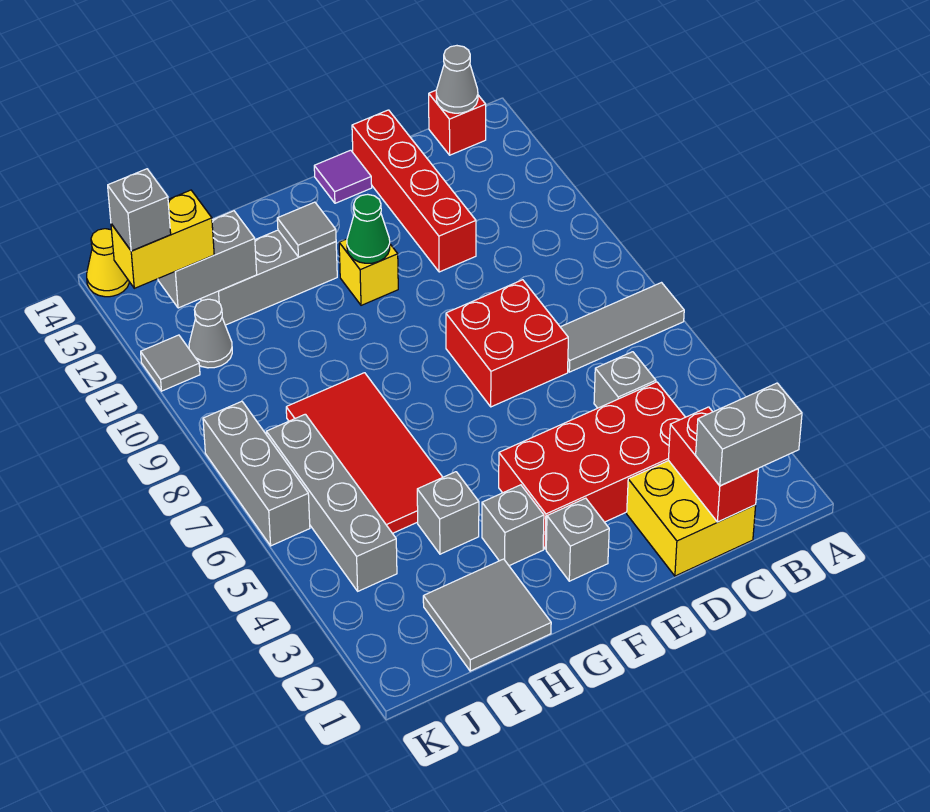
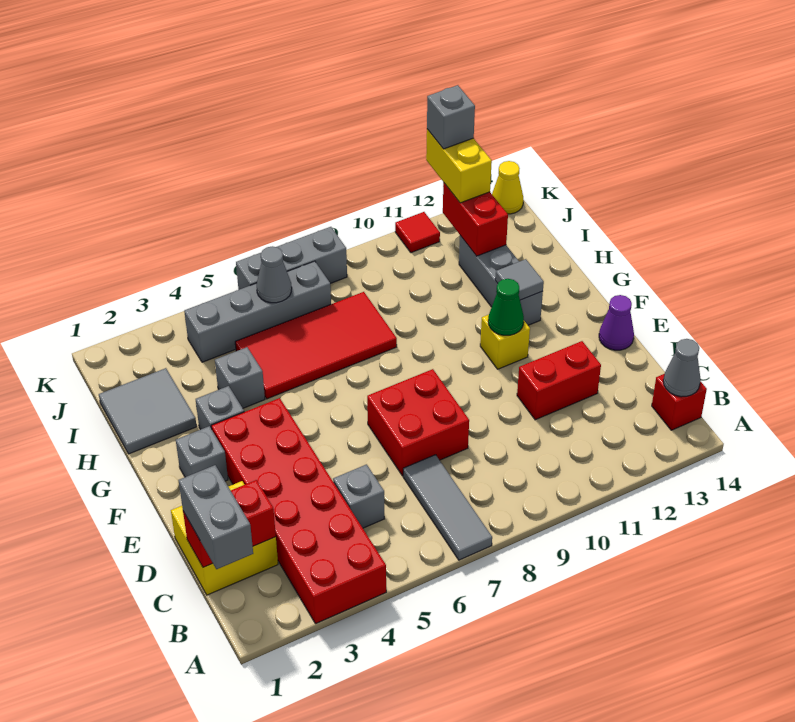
red brick C3:F4 level 1 -> red brick A3:F4 level 1
red brick D11:D14 level 1 -> red brick D11:D12 level 1
purple tile E14 level 1 -> purple cone E14 level 1
grey brick I12:J12 level 2 -> red brick I12:J12 level 2
grey cone J11 level 1 -> grey cone J6 level 2
grey tile K11 level 1 -> red tile K11 level 1

